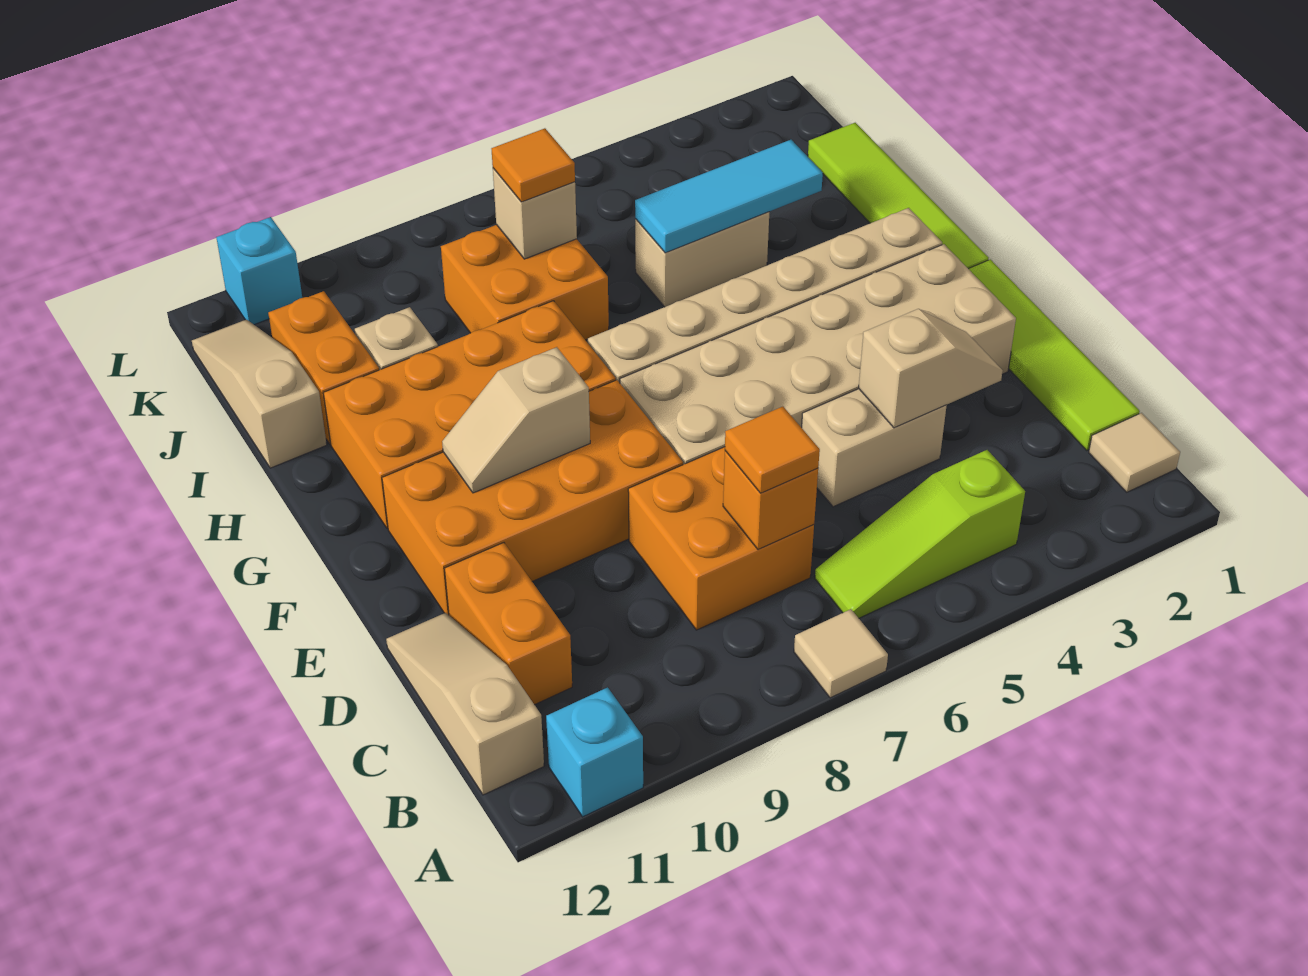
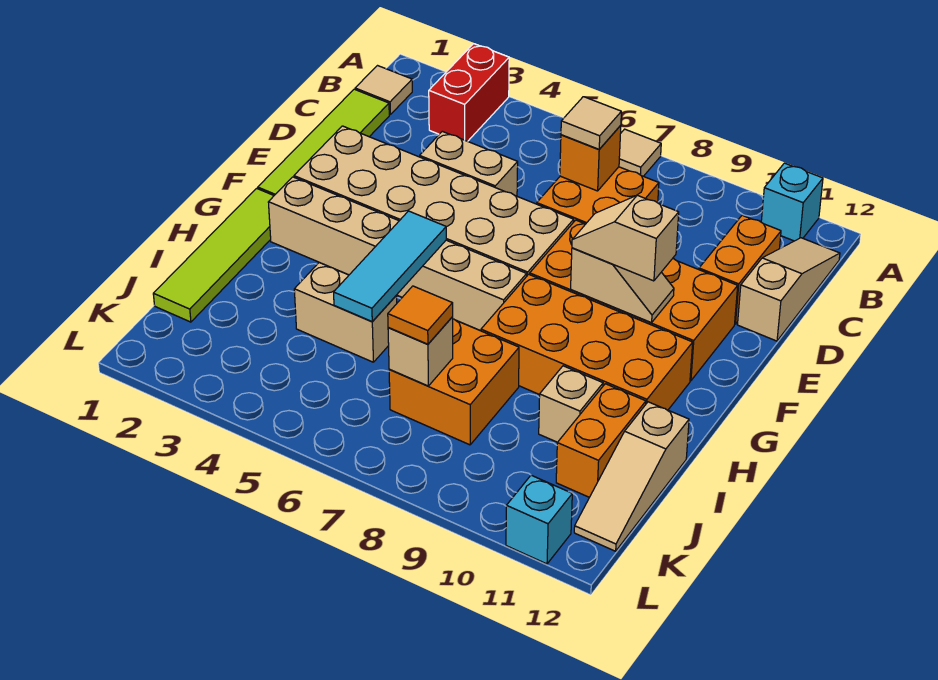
none -> red brick A3:B3 level 1
lime slope B4:B6 level 1 top 4 -> none
tan slope B12:D12 level 1 top B -> tan slope B12:D12 level 1 top D
orange tile C7 level 3 -> tan tile C7 level 3
tan slope D3:D4 level 2 top 4 -> tan slope F9:F10 level 3 top 10
cyan tile I3:I5 level 2 -> cyan tile G5:I5 level 2

